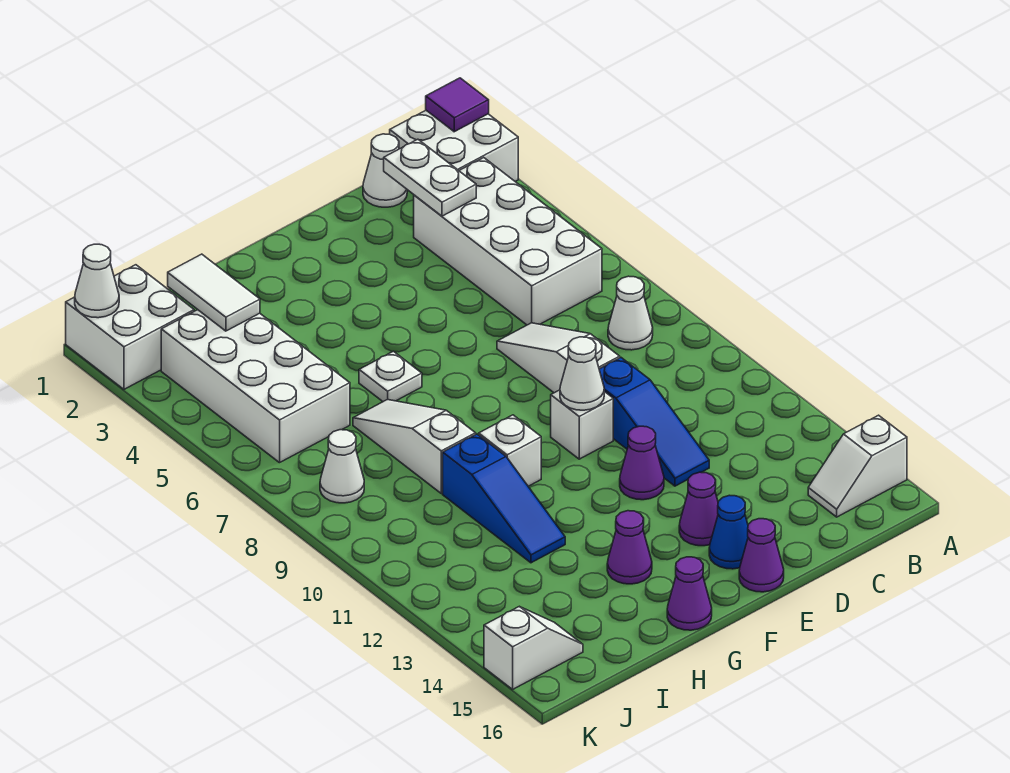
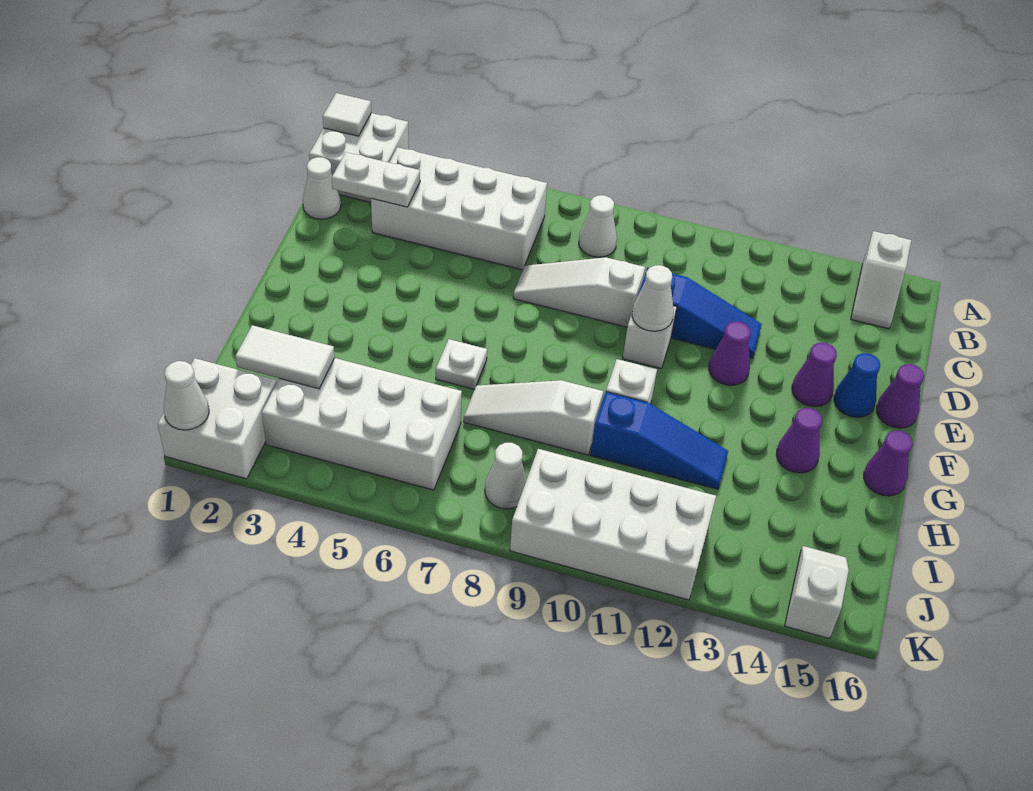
purple tile A1 level 2 -> white tile A1 level 2
none -> white brick J9:K12 level 1

